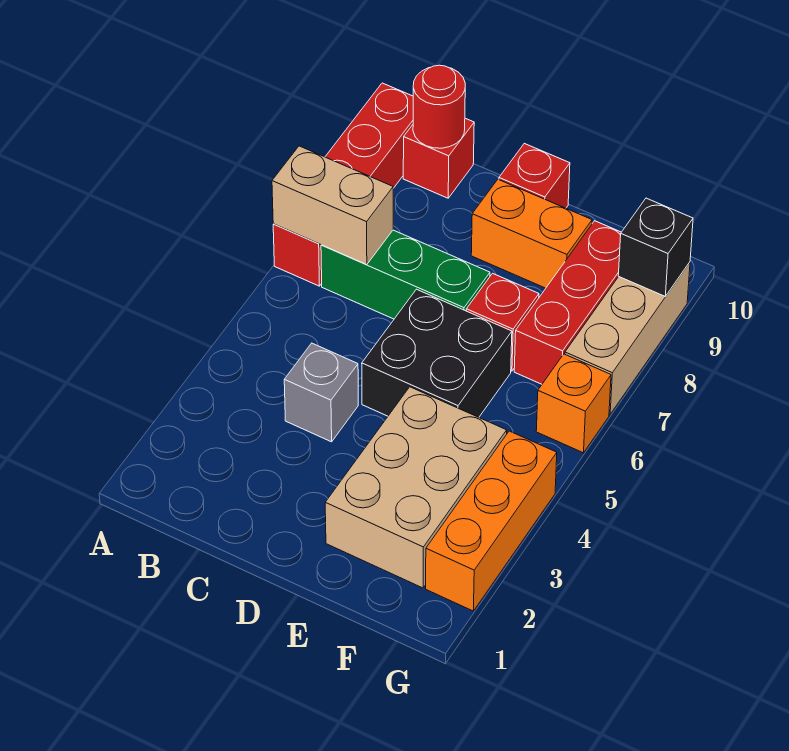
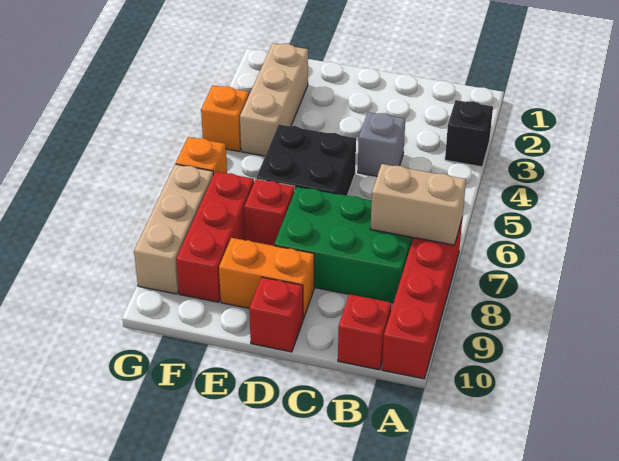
green brick B7:D7 level 1 -> green brick B7:D8 level 1
red round brick B10 level 2 -> none
tan brick E2:F4 level 1 -> tan brick F2:F4 level 1
orange brick G2:G4 level 1 -> orange brick G4 level 1
black brick G9 level 2 -> black brick A3 level 1

